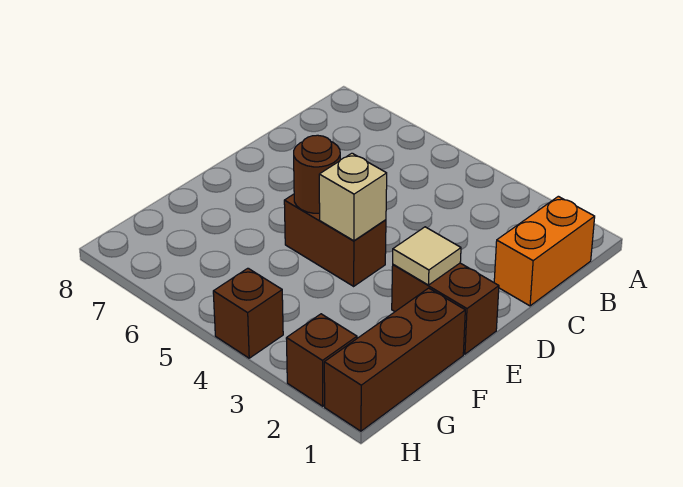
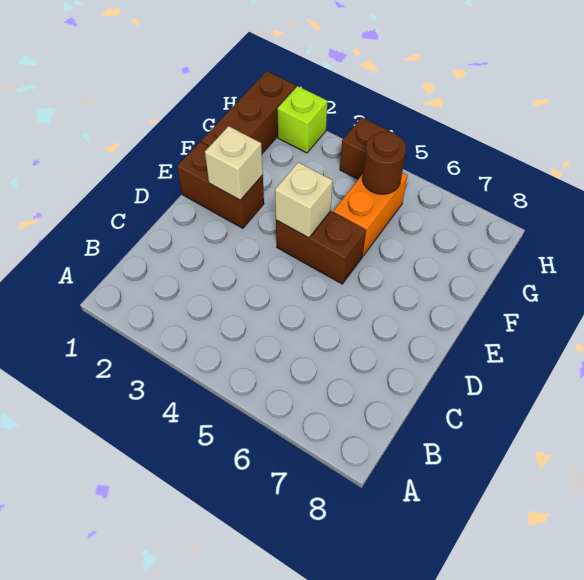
orange brick B1:C1 level 1 -> orange brick F5:G5 level 1
tan tile E2 level 2 -> tan brick E2 level 2
brown round brick E5 level 2 -> brown round brick G5 level 2
brown brick H2 level 1 -> lime brick H2 level 1

